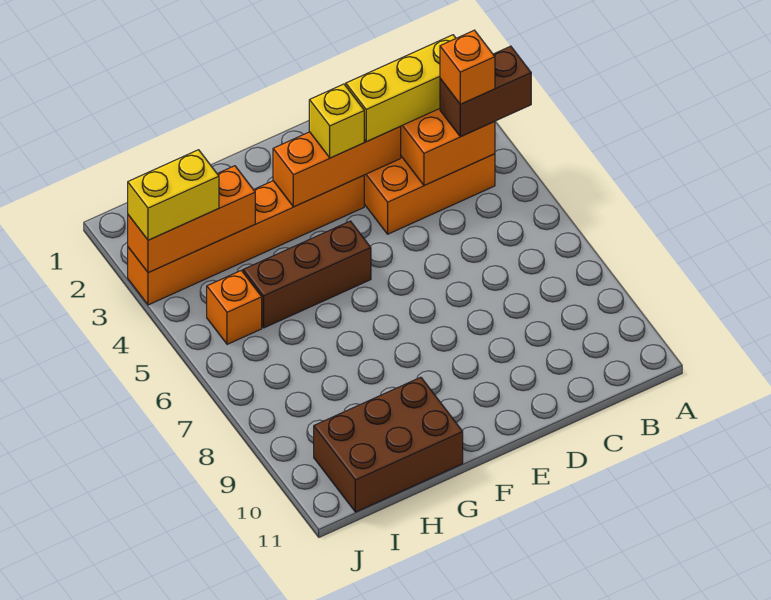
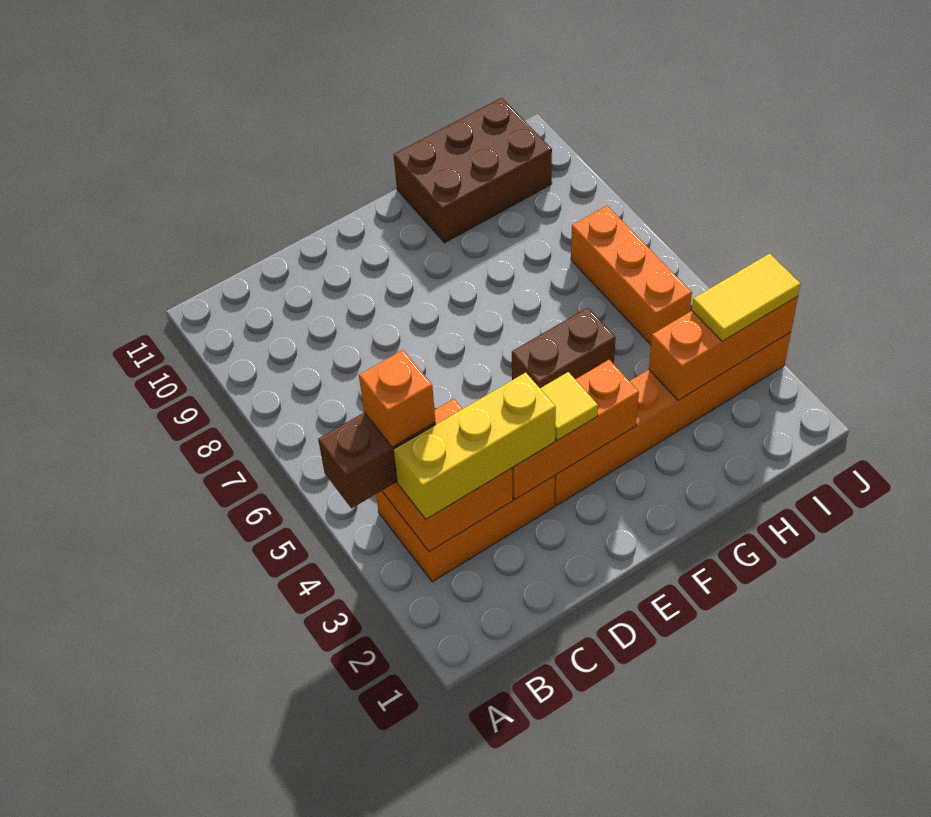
yellow brick E3 level 3 -> yellow tile E3 level 3
brown brick F5:H5 level 1 -> brown brick F5:G5 level 1
yellow brick I3:J3 level 3 -> yellow tile I3:J3 level 3
orange brick I5 level 1 -> orange brick I5:I7 level 1

